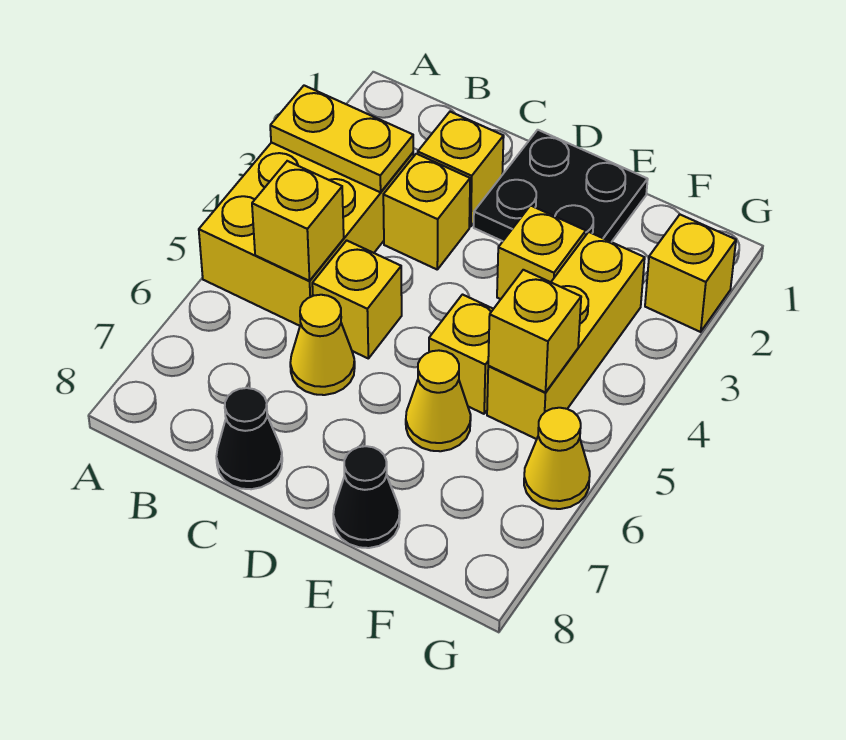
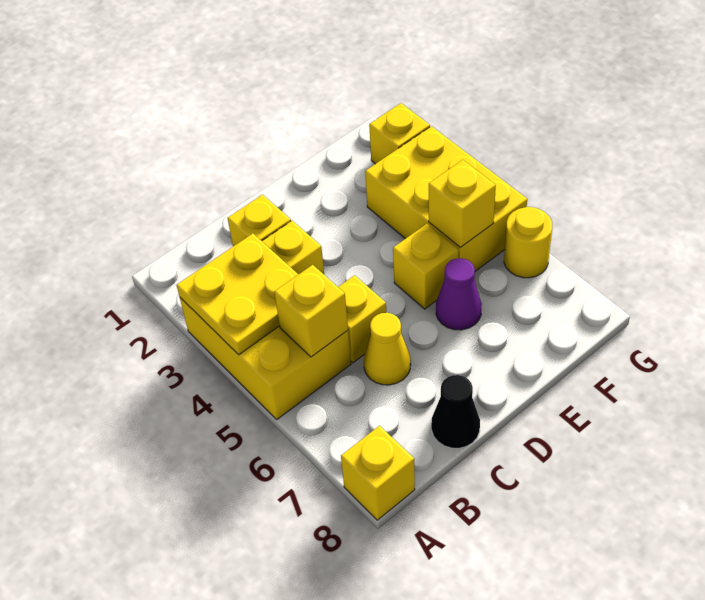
yellow plate A3:B3 level 2 -> yellow plate A3:B4 level 2
black plate D1:E2 level 1 -> none
yellow brick E3 level 1 -> yellow brick A8 level 1
yellow cone E6 level 1 -> purple cone E6 level 1
black cone E8 level 1 -> none
yellow brick F3:F5 level 1 -> yellow brick F3:G5 level 1
yellow cone G6 level 1 -> yellow round brick G6 level 1

